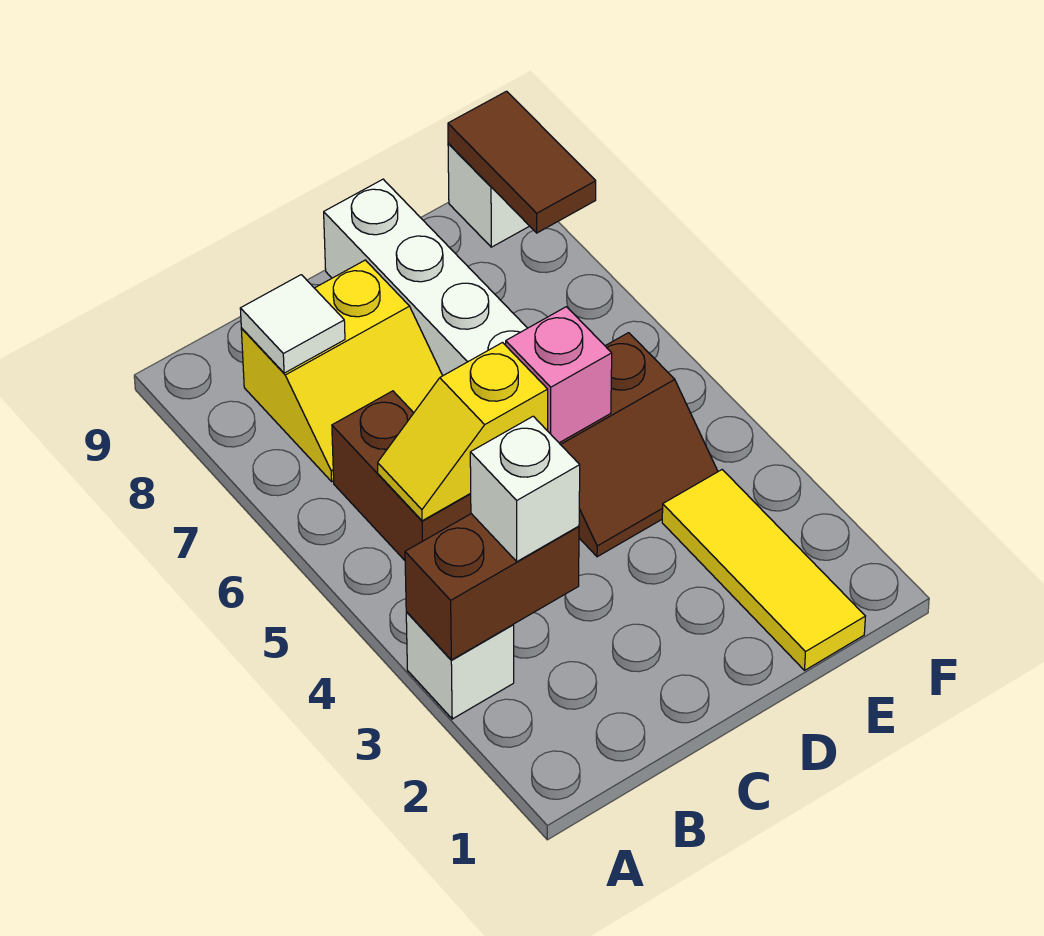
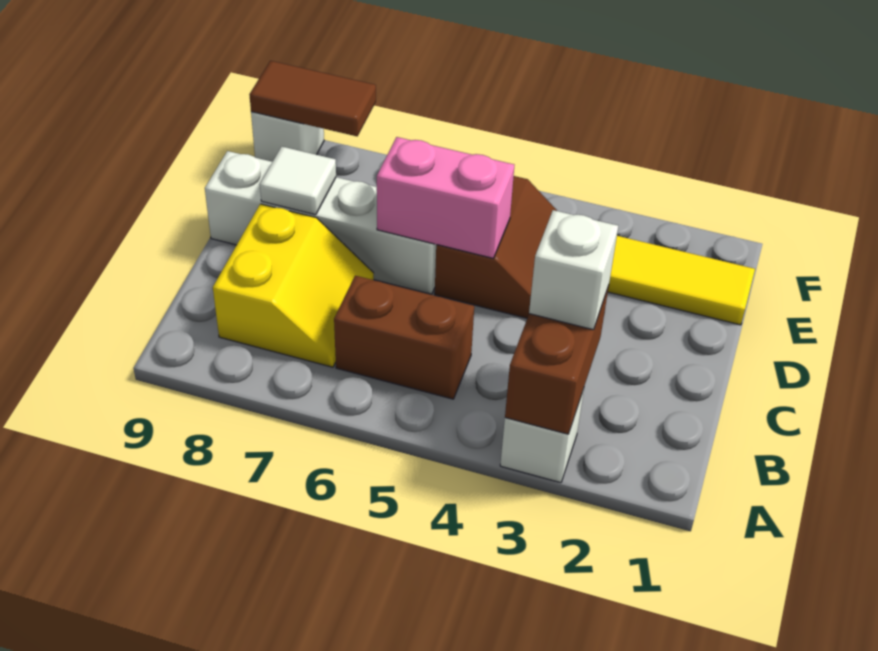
yellow slope B5:C5 level 2 top C -> none
white tile B8 level 2 -> white tile D8 level 2
pink brick D5 level 2 -> pink brick D5:D6 level 2

